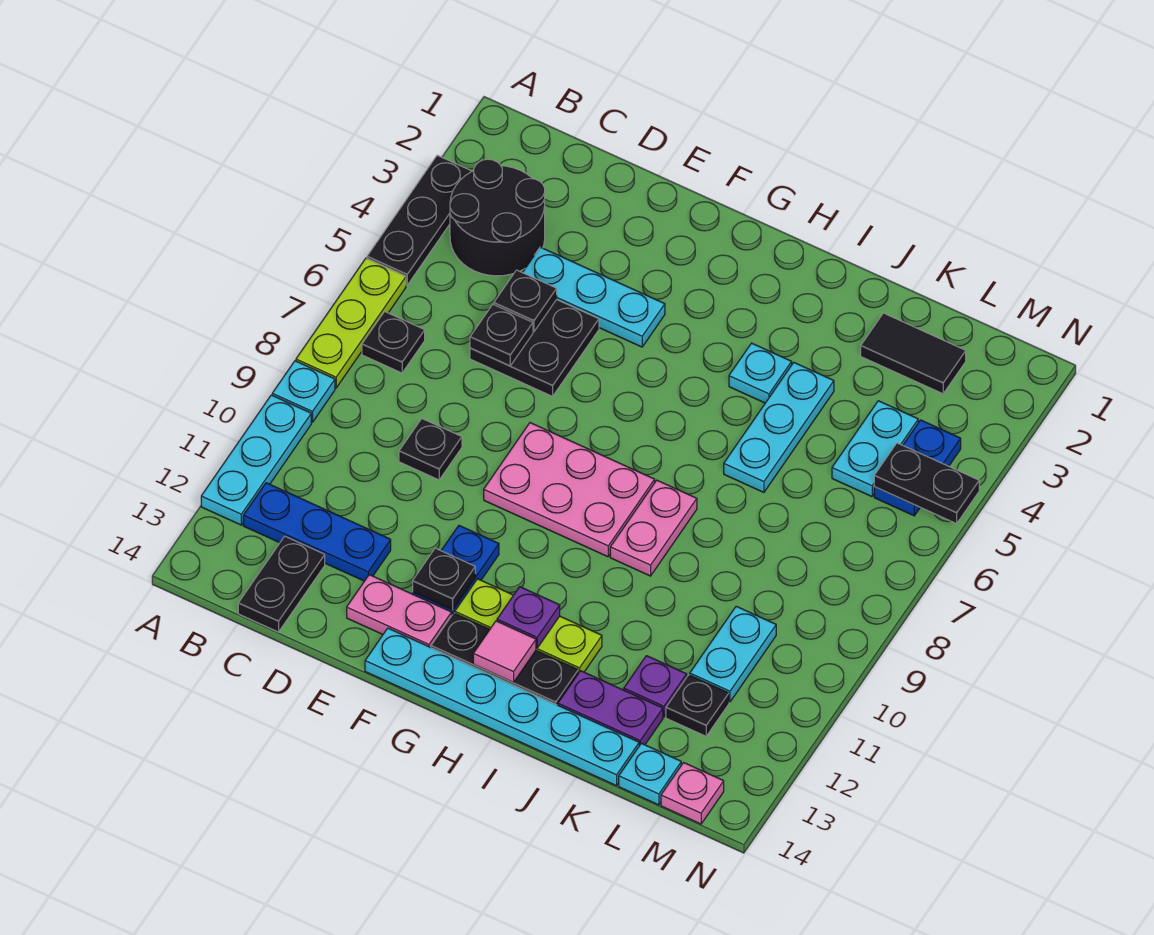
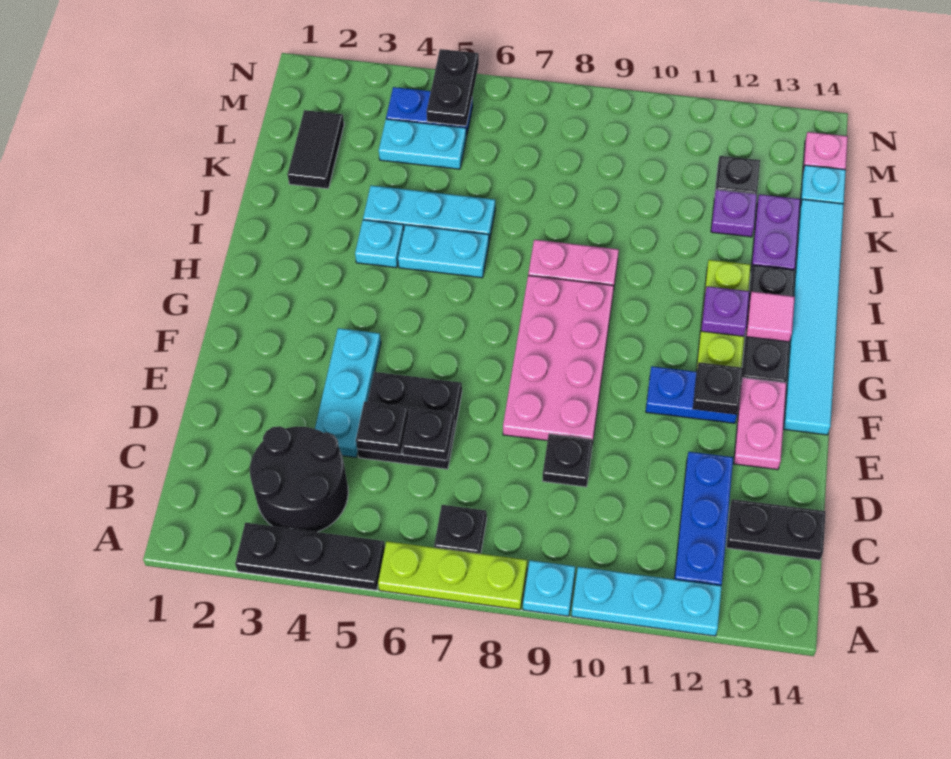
pink plate F8:H9 level 1 -> pink plate E8:H9 level 1
cyan plate F14:K14 level 1 -> cyan tile F14:K14 level 1
cyan plate L10:L11 level 1 -> cyan plate I5:I6 level 1

